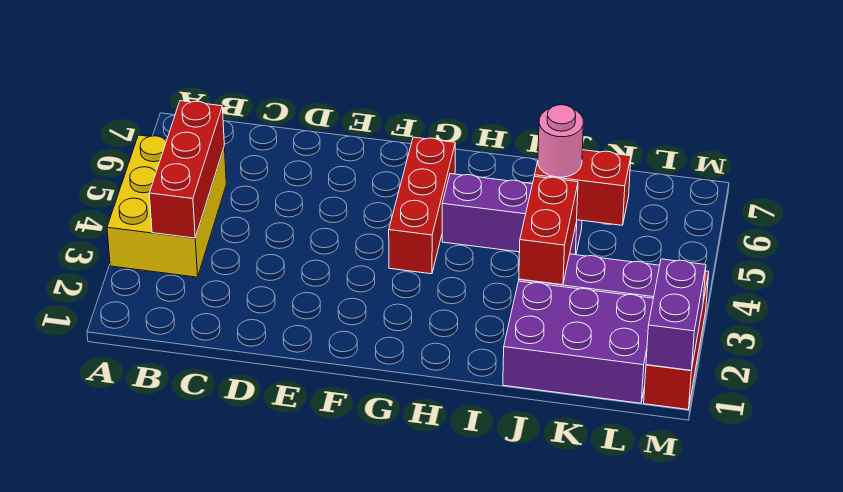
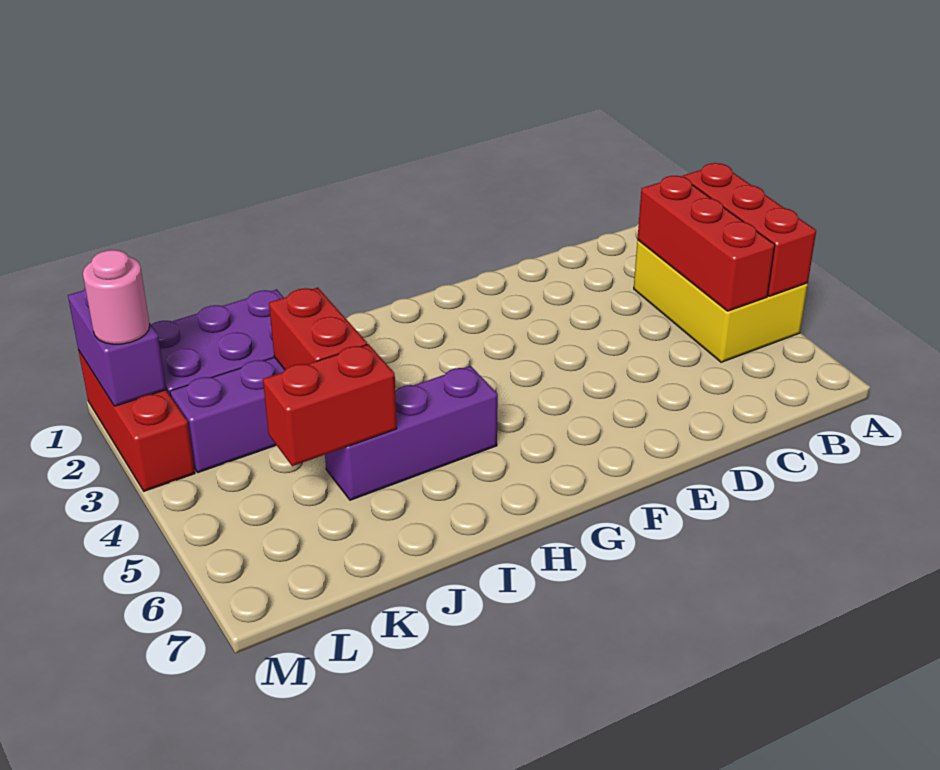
red brick G4:G6 level 1 -> red brick A3:A5 level 2
pink round brick J5 level 3 -> pink round brick M2 level 3

